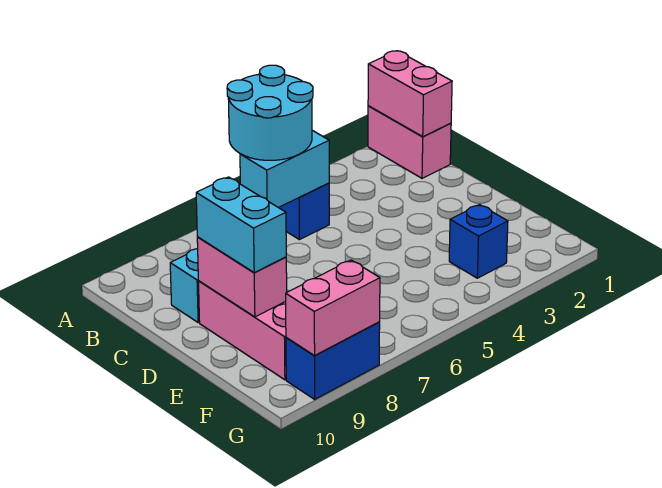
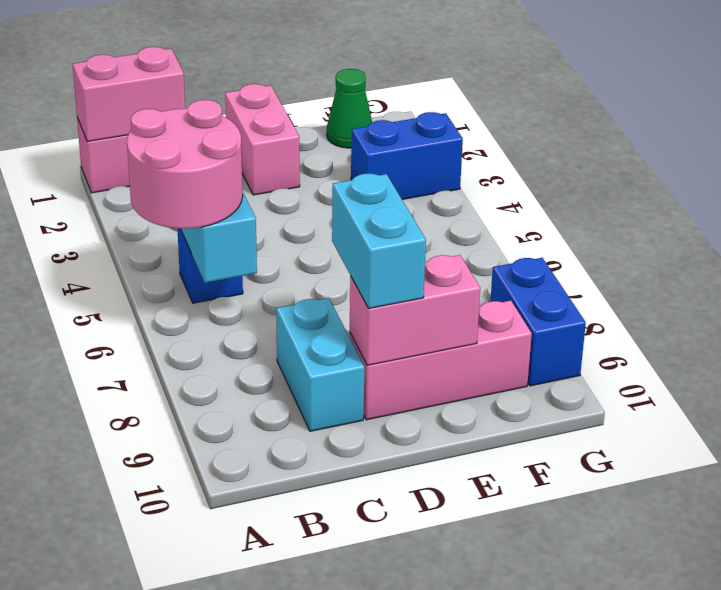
cyan round brick A5:B6 level 3 -> pink round brick A5:B6 level 3
cyan brick D9:E9 level 3 -> cyan brick D8:D9 level 3
none -> green cone F1 level 1
blue brick F3 level 1 -> blue brick F3:G3 level 1
pink brick G8:G9 level 2 -> pink brick D1:D2 level 1

